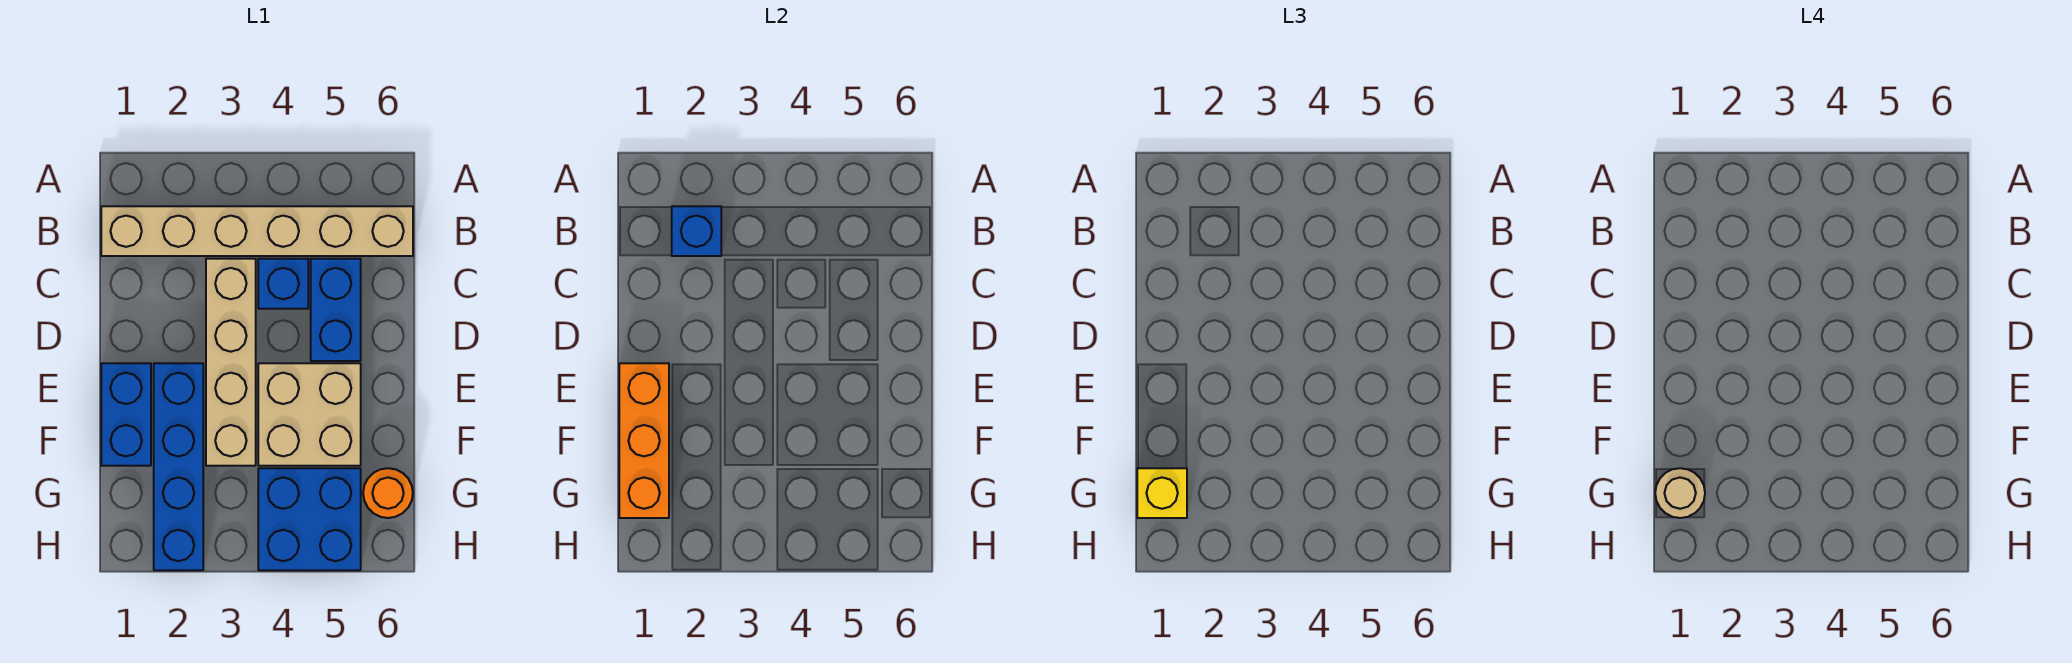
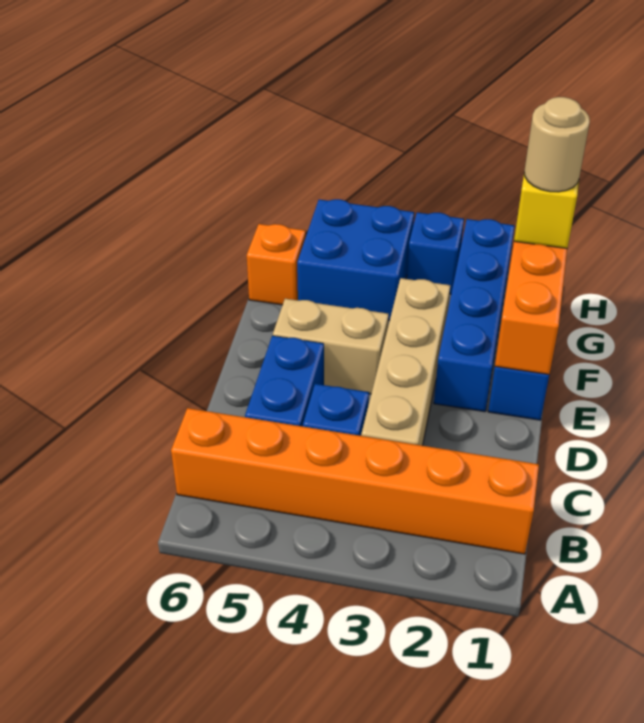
tan brick B1:B6 level 1 -> orange brick B1:B6 level 1
blue brick B2 level 2 -> blue brick H3 level 1
tan brick E4:F5 level 1 -> tan brick E4:E5 level 1
orange round brick G6 level 1 -> orange brick G6 level 1

